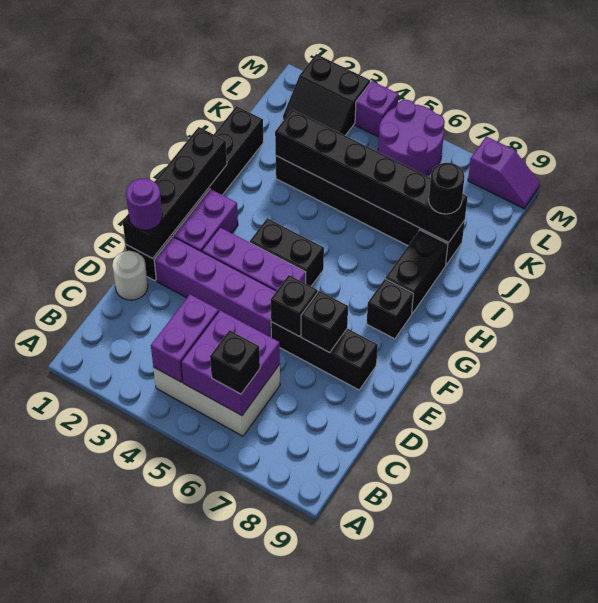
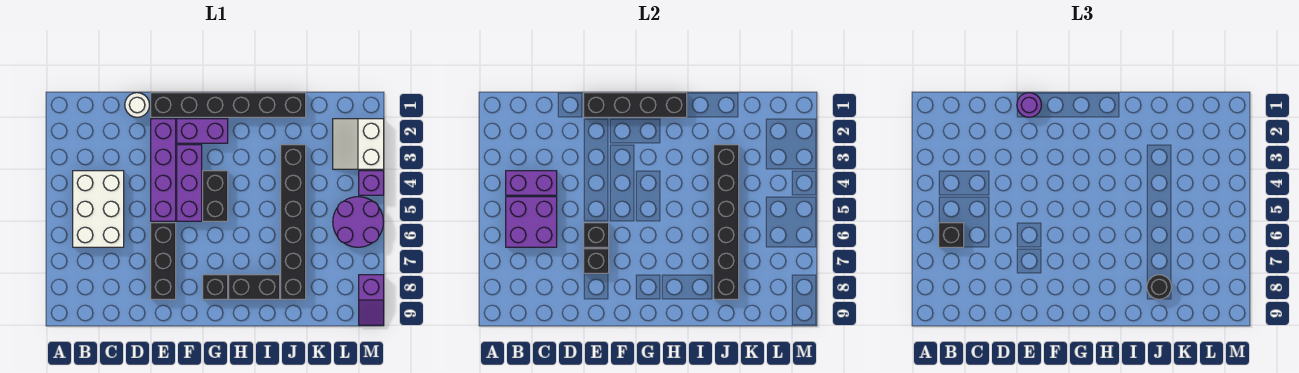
black slope L2:M3 level 1 top M -> white slope L2:M3 level 1 top M

